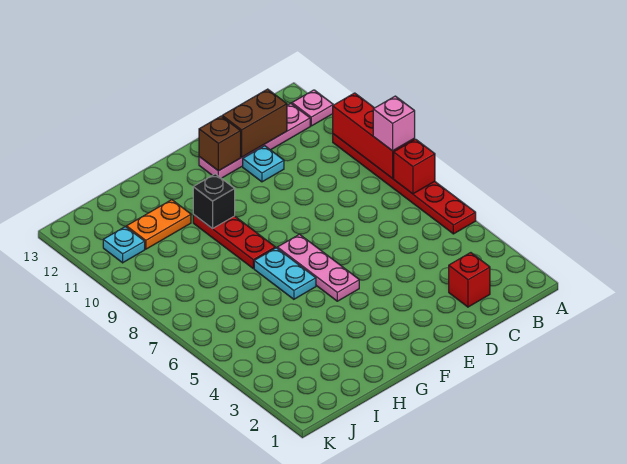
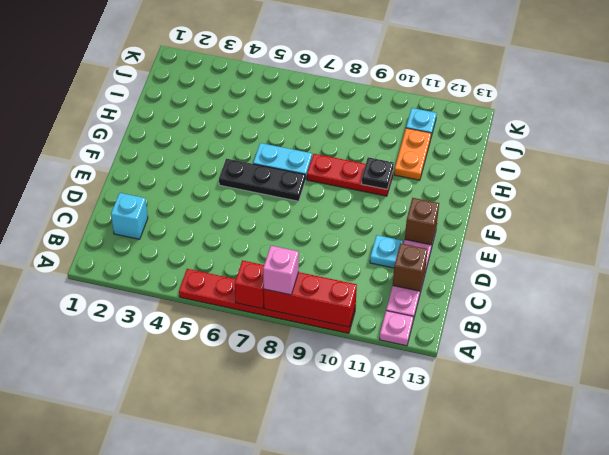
red brick C2 level 1 -> cyan brick C2 level 1
brown brick C12:D12 level 2 -> brown brick C12 level 2
pink plate F5:F7 level 1 -> black plate F5:F7 level 1
black brick G10 level 2 -> black plate G10 level 2

